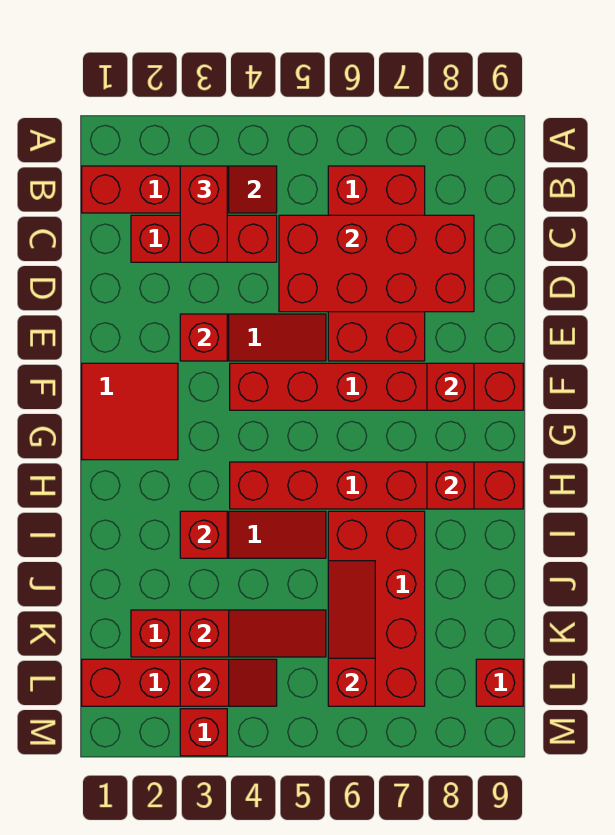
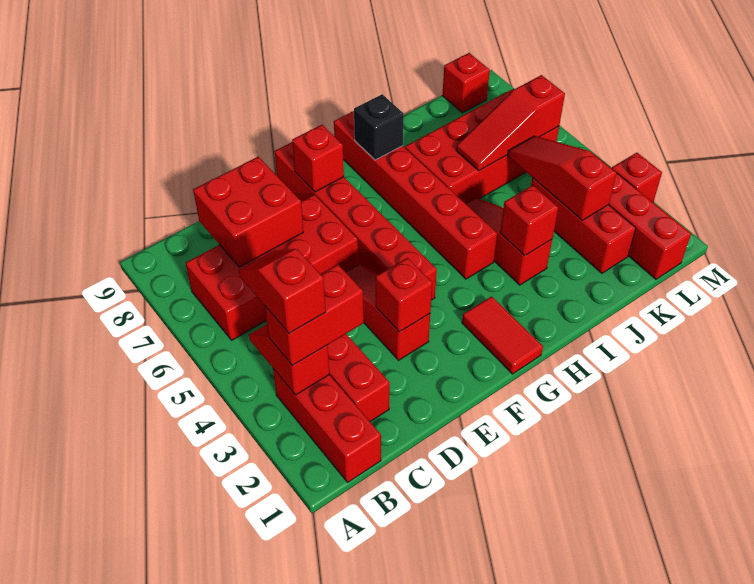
red brick C5:D8 level 2 -> red brick C7:D8 level 2
red tile F1:G2 level 1 -> red tile G1:G2 level 1
red brick H8 level 2 -> black brick H8 level 2
red slope L3:L4 level 2 top 3 -> red slope B3:B4 level 4 top 3

